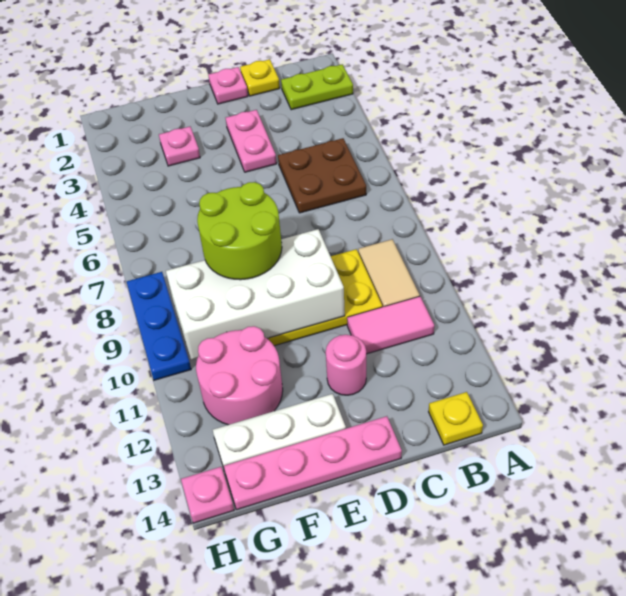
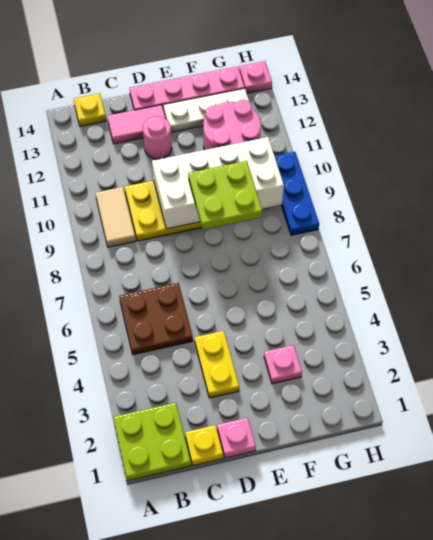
lime plate A2:B2 level 1 -> lime plate A1:B2 level 1
pink tile B11:C11 level 1 -> pink tile C13:D13 level 1
pink plate D3:D4 level 1 -> yellow plate D3:D4 level 1
lime round brick E8:F9 level 3 -> lime plate E8:F9 level 3

